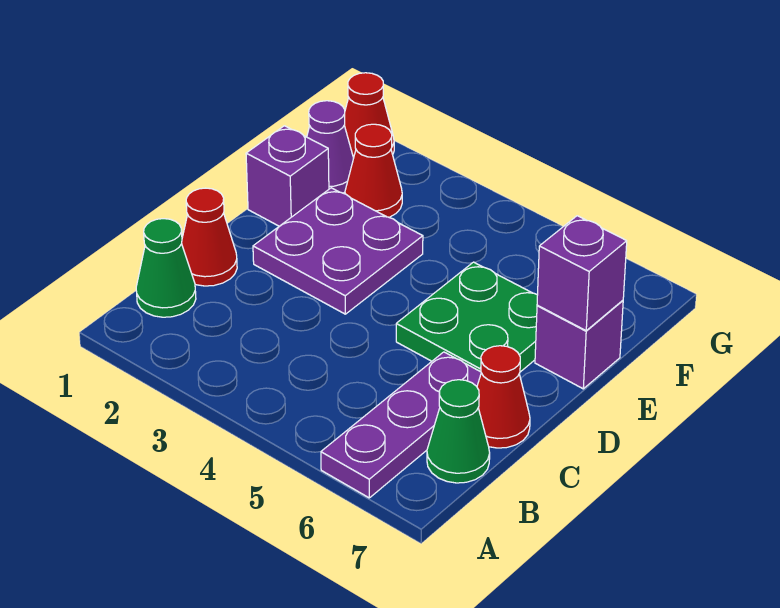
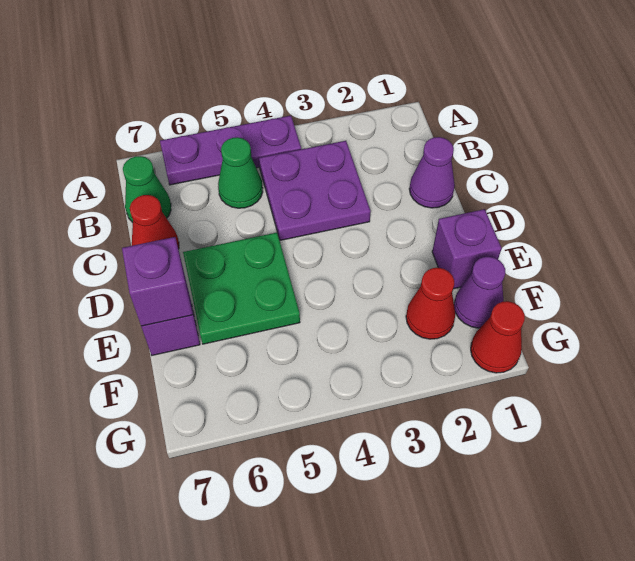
purple plate A6:C6 level 1 -> purple plate A4:A6 level 1
green cone B1 level 1 -> green cone B5 level 1
red cone C1 level 1 -> purple cone C1 level 1
purple plate D2:E3 level 1 -> purple plate B3:C4 level 1

